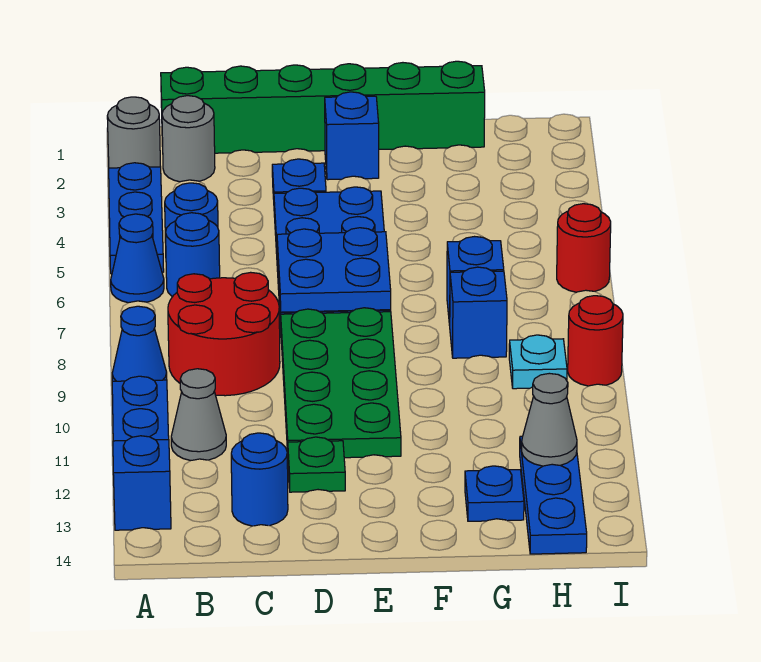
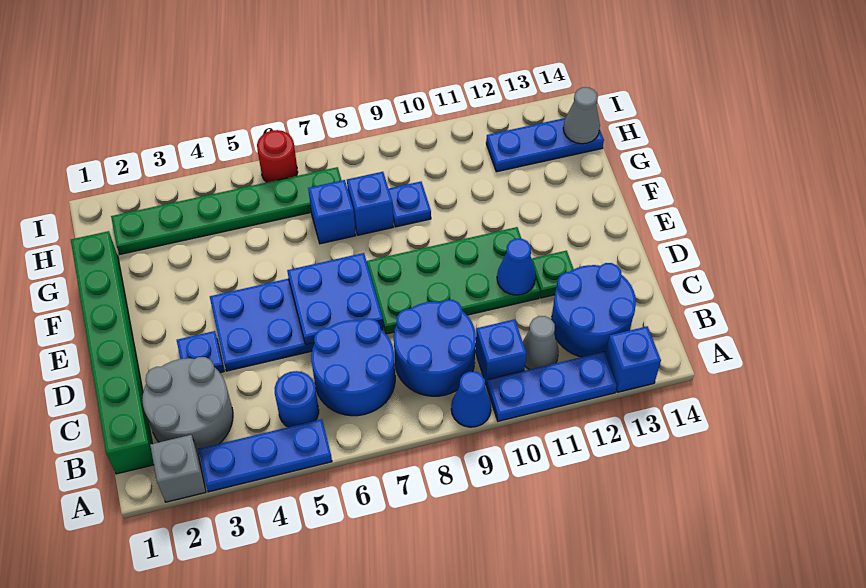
grey round brick A2 level 1 -> grey brick A2 level 1
blue cone A6 level 1 -> blue cone D11 level 2
grey round brick B2 level 1 -> grey round brick B2:C3 level 1
blue round brick B6 level 1 -> blue round brick B6:C7 level 1
red round brick B8:C9 level 1 -> blue round brick B8:C9 level 1
blue round brick C13 level 1 -> blue round brick B12:C13 level 1
blue brick E2 level 1 -> blue brick B10 level 1
blue plate G13 level 1 -> blue plate G9 level 1
none -> green plate H2:H7 level 1
cyan plate H9 level 1 -> none
grey cone H12 level 2 -> grey cone H14 level 2
red round brick I9 level 1 -> none

